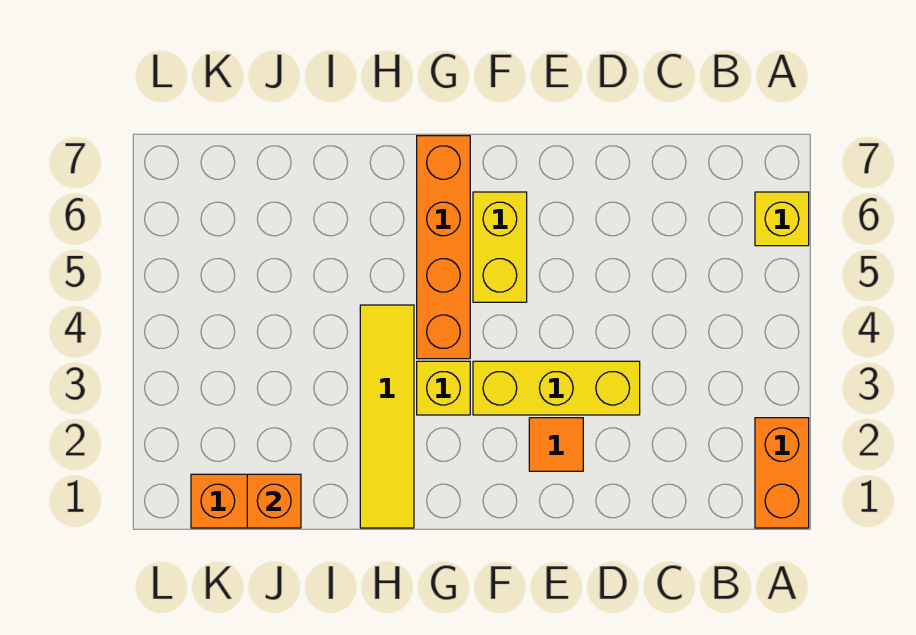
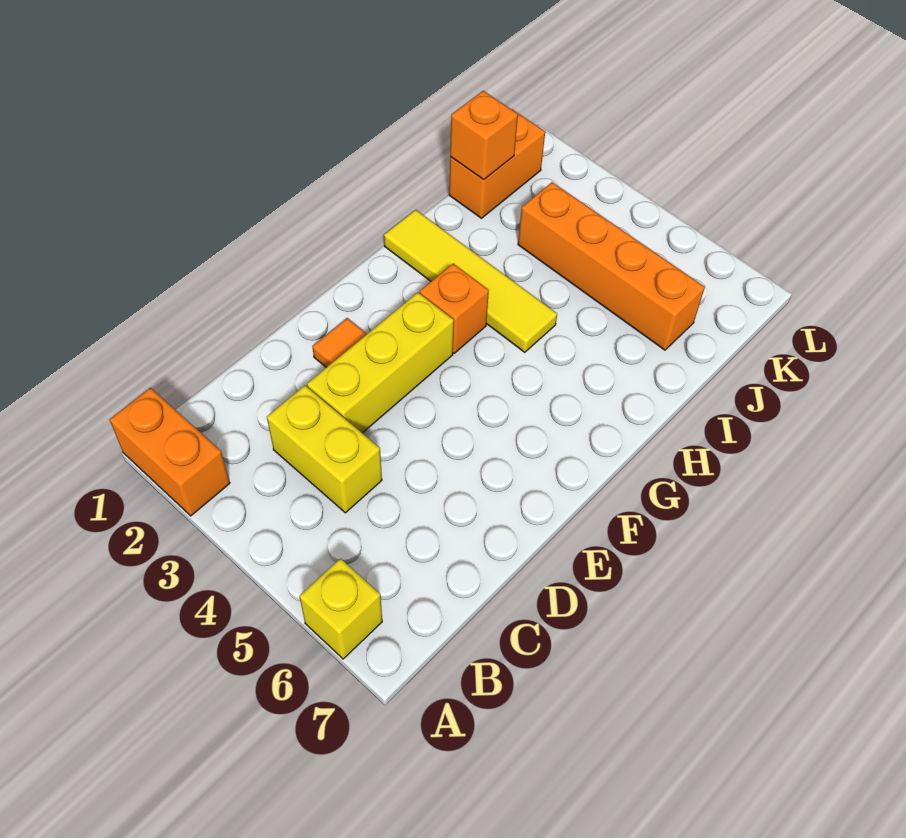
yellow brick F5:F6 level 1 -> yellow brick C3:C4 level 1
yellow brick G3 level 1 -> orange brick G3 level 1
orange brick G4:G7 level 1 -> orange brick J3:J6 level 1

